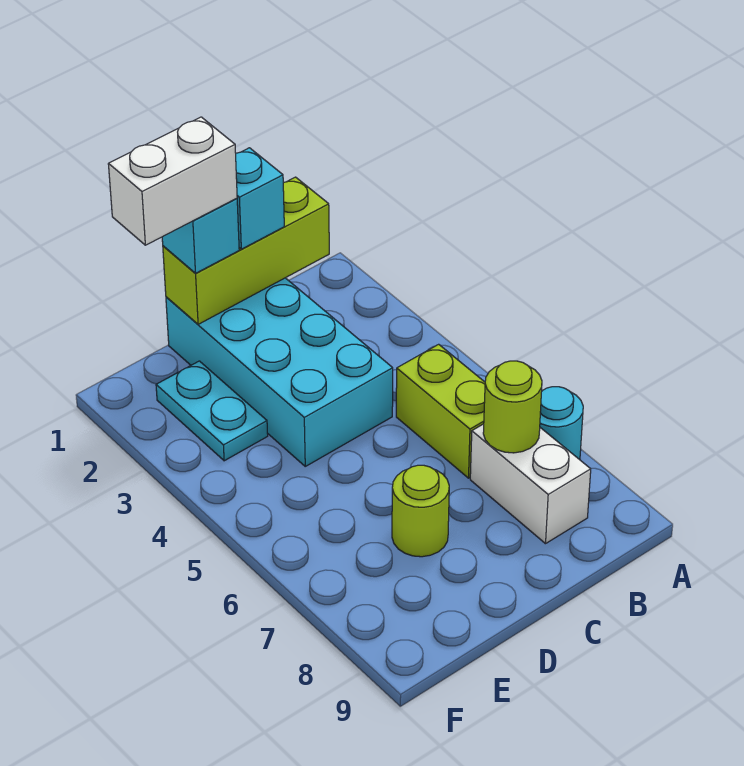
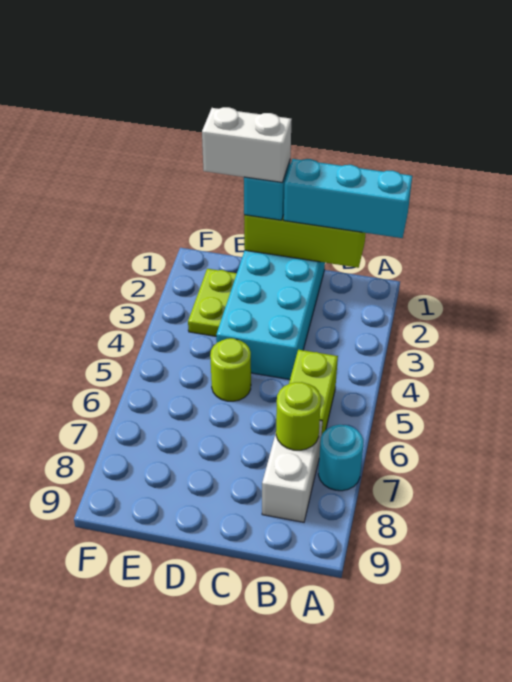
cyan brick C1 level 3 -> cyan brick A1:C1 level 3
lime round brick D7 level 1 -> lime round brick D5 level 1
cyan plate E2:E3 level 1 -> lime plate E2:E3 level 1

